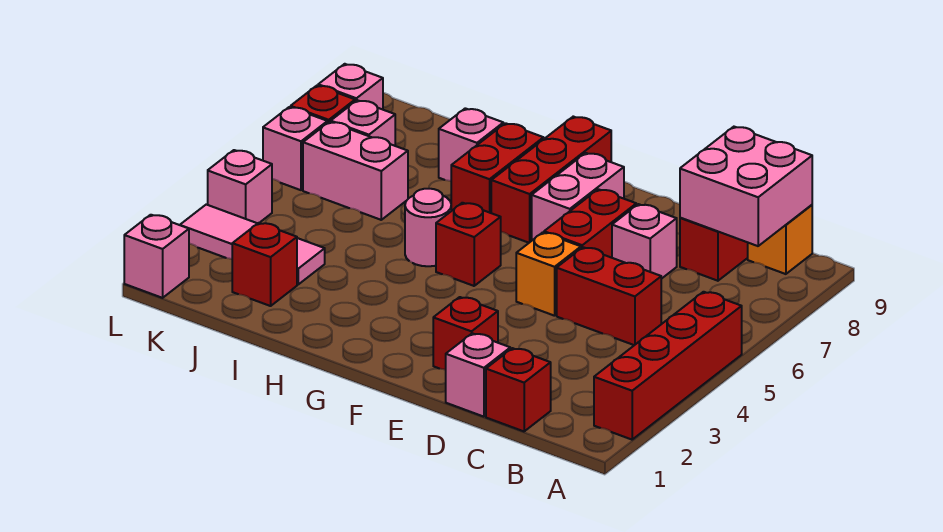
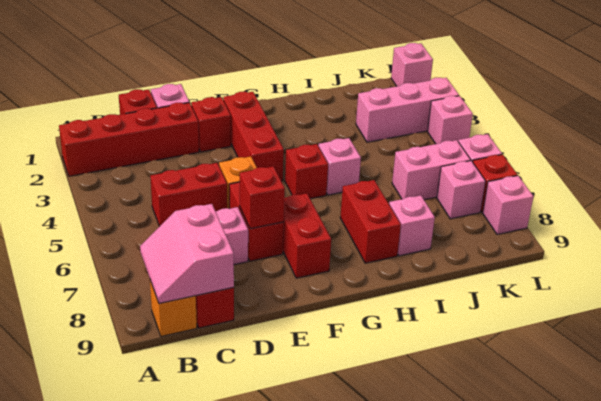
red brick A2:A5 level 1 -> red brick A2:D2 level 1
pink brick B8:C9 level 2 -> pink slope B8:C9 level 2 top C
pink brick F7:F8 level 1 -> red brick F7:F8 level 1
red brick G7:G9 level 1 -> red brick F2:F4 level 1
pink round brick H5 level 1 -> pink brick H5 level 1
red brick J2 level 1 -> red brick E7 level 2
pink tile J3:L3 level 1 -> pink brick J3:L3 level 1

